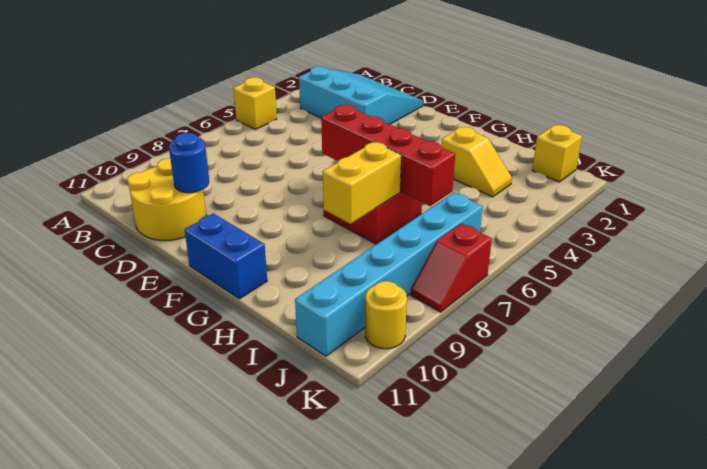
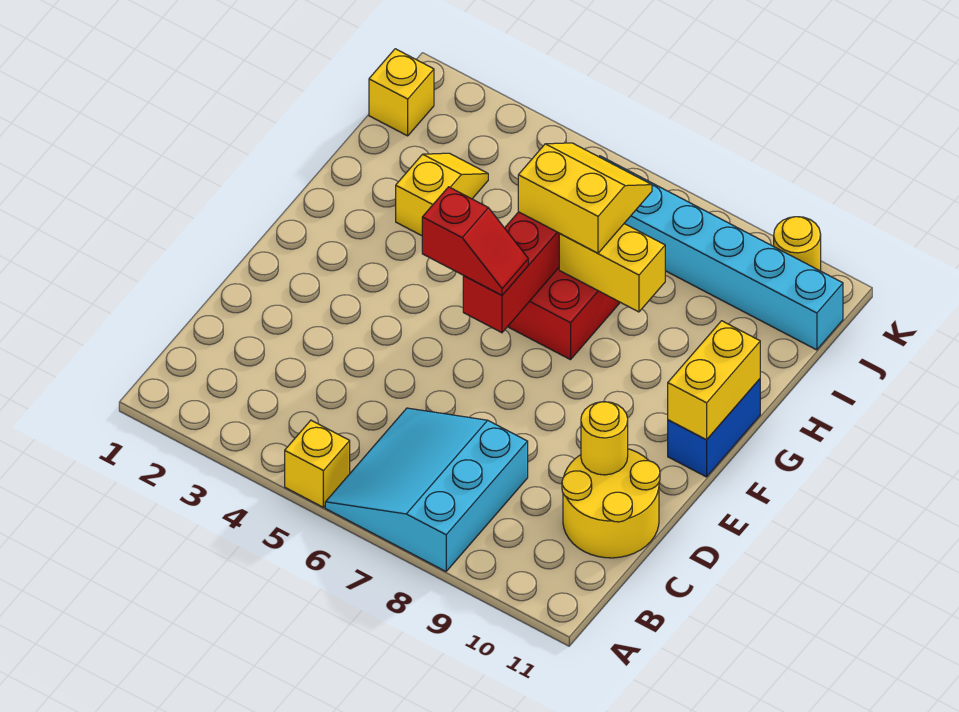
cyan slope B1:D3 level 1 top 3 -> cyan slope A6:C8 level 1 top 8
blue round brick D10 level 2 -> yellow round brick D10 level 2
none -> yellow brick F11:G11 level 2
none -> yellow slope H6:I7 level 3 top H
red slope K7:K8 level 1 top 7 -> red slope F5:F6 level 3 top 5

